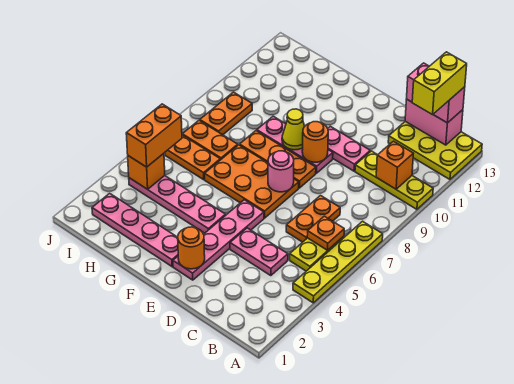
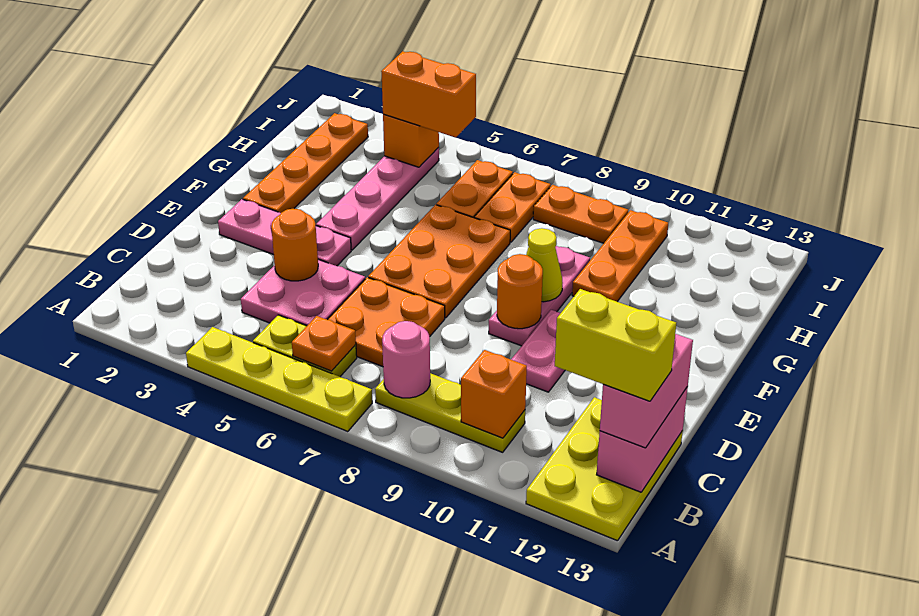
yellow plate A10:C10 level 1 -> yellow plate B8:B10 level 1
pink plate C4:D4 level 1 -> pink plate C4:D5 level 1
orange plate C6:C7 level 1 -> orange plate C6:D7 level 1
pink plate E2:E5 level 1 -> pink plate E2:E4 level 1
orange round brick E2 level 2 -> orange round brick D4 level 2
pink round brick E7 level 2 -> pink round brick B8 level 2
orange plate E8:G8 level 1 -> orange plate G10:I10 level 1
pink plate F2:I2 level 1 -> orange plate F2:I2 level 1

